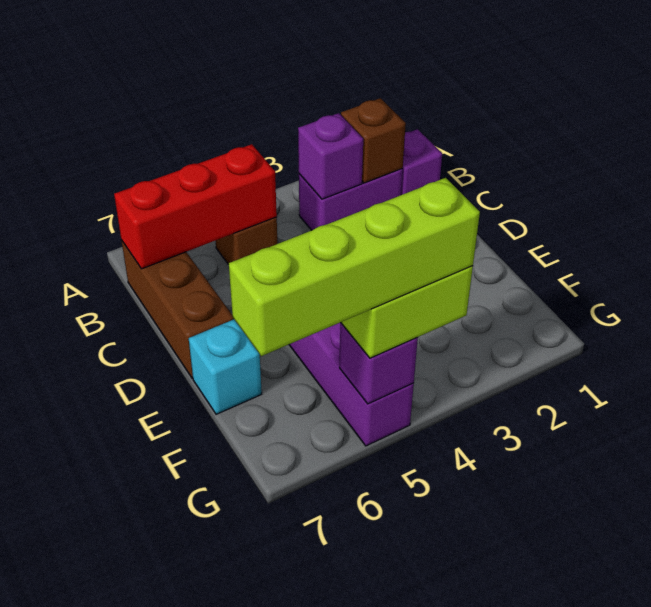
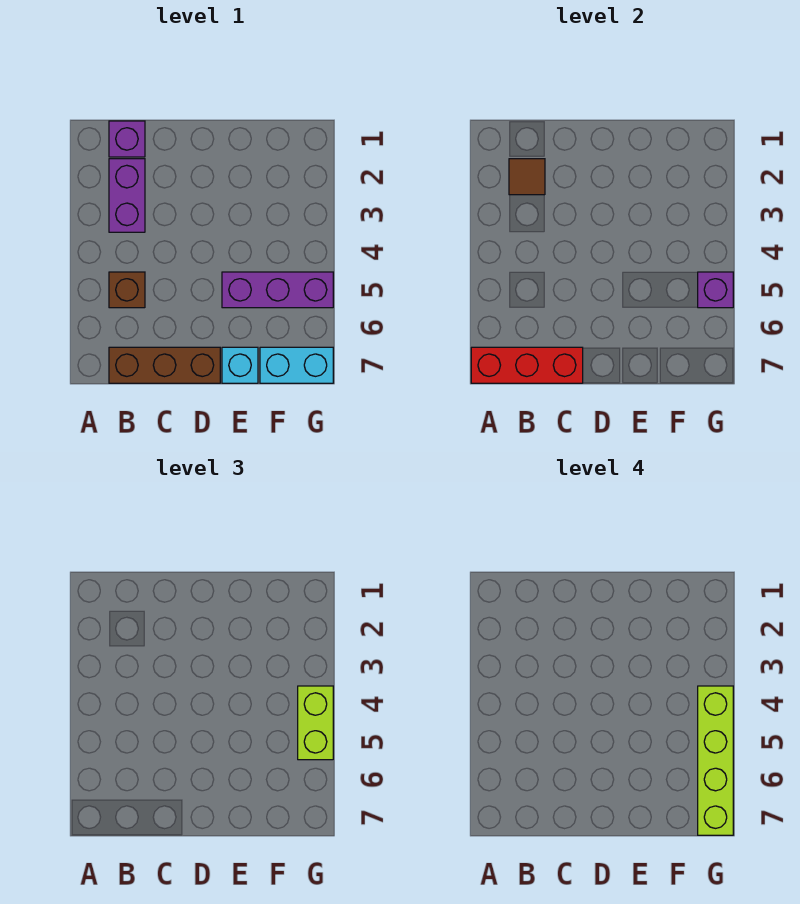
brown brick B2 level 2 -> brown tile B2 level 2
purple brick B3 level 2 -> none
red brick B5:B7 level 2 -> red brick A7:C7 level 2
none -> cyan brick F7:G7 level 1

